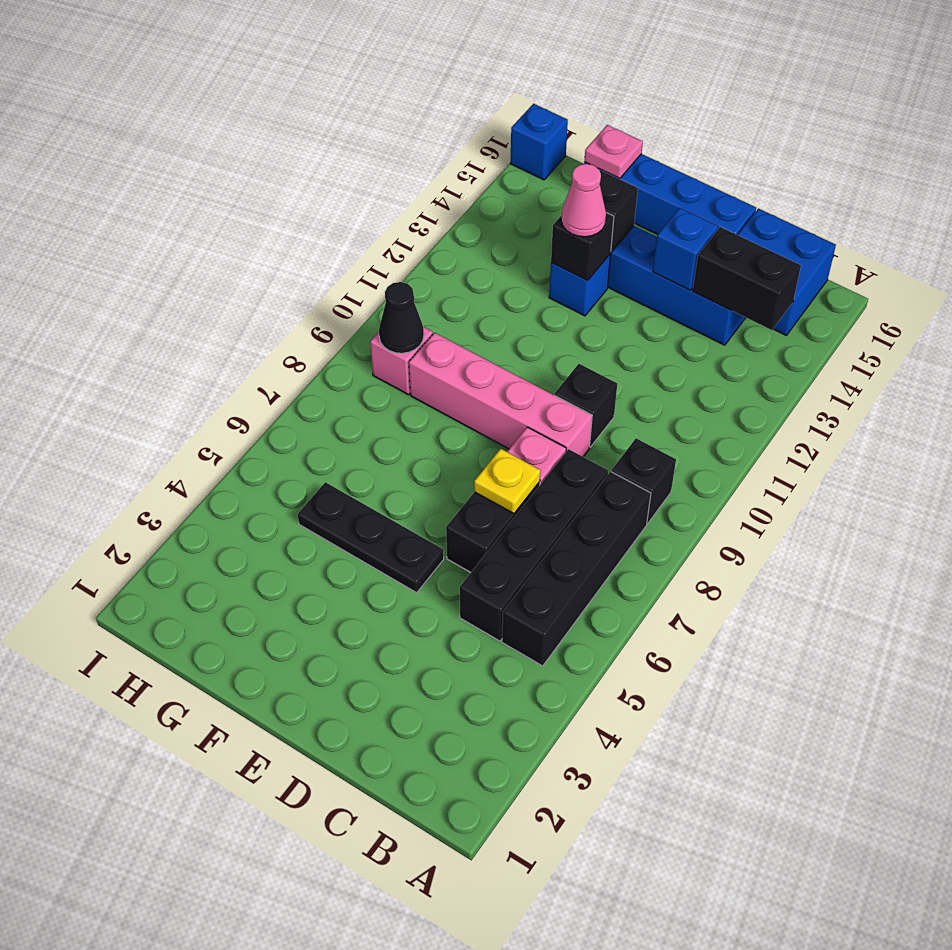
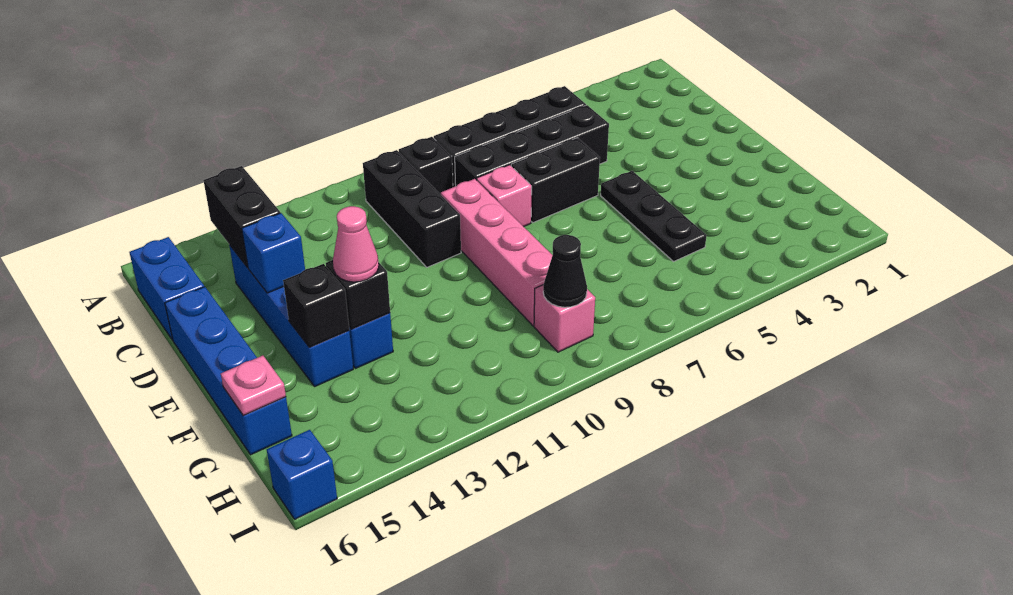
blue brick B15:C16 level 1 -> blue brick B16:C16 level 1
yellow plate D7 level 2 -> none
black brick D10 level 1 -> black brick B10:D10 level 1

